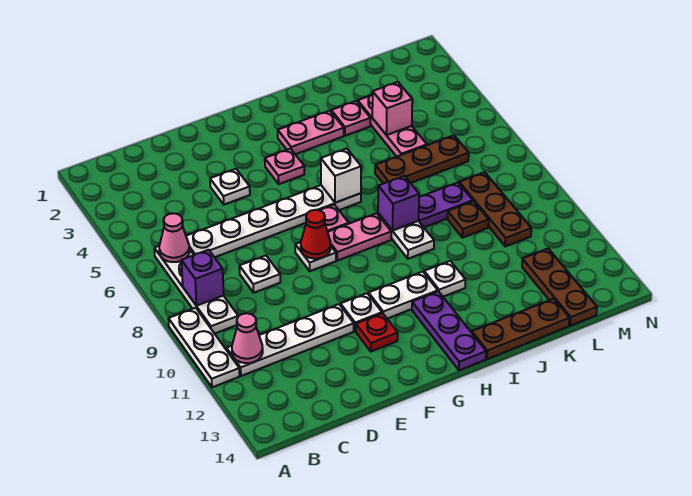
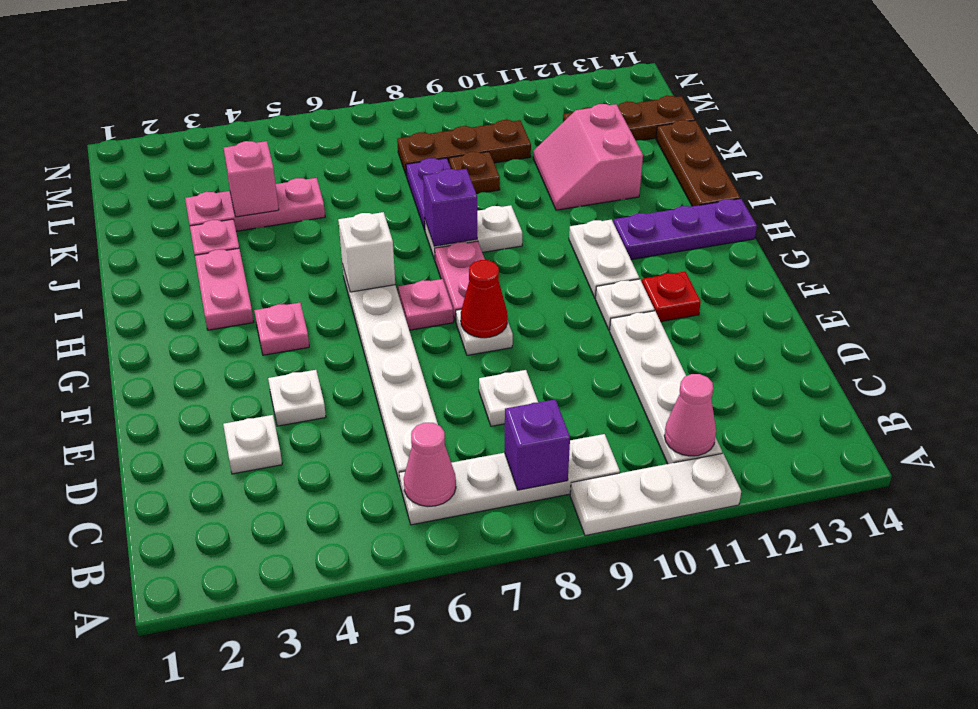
white plate I11 level 1 -> white plate D3 level 1
brown plate J6:L6 level 1 -> none
none -> pink slope J11:K12 level 1 top 12

